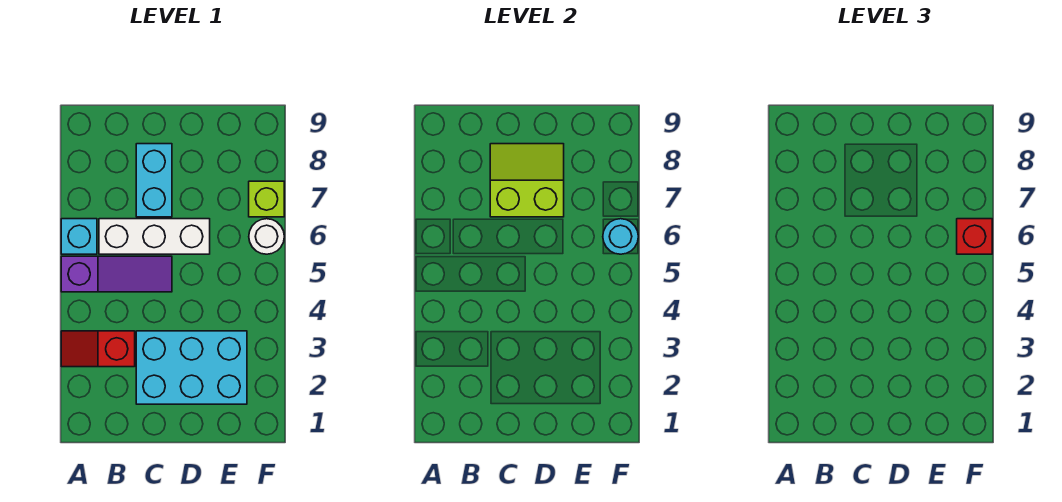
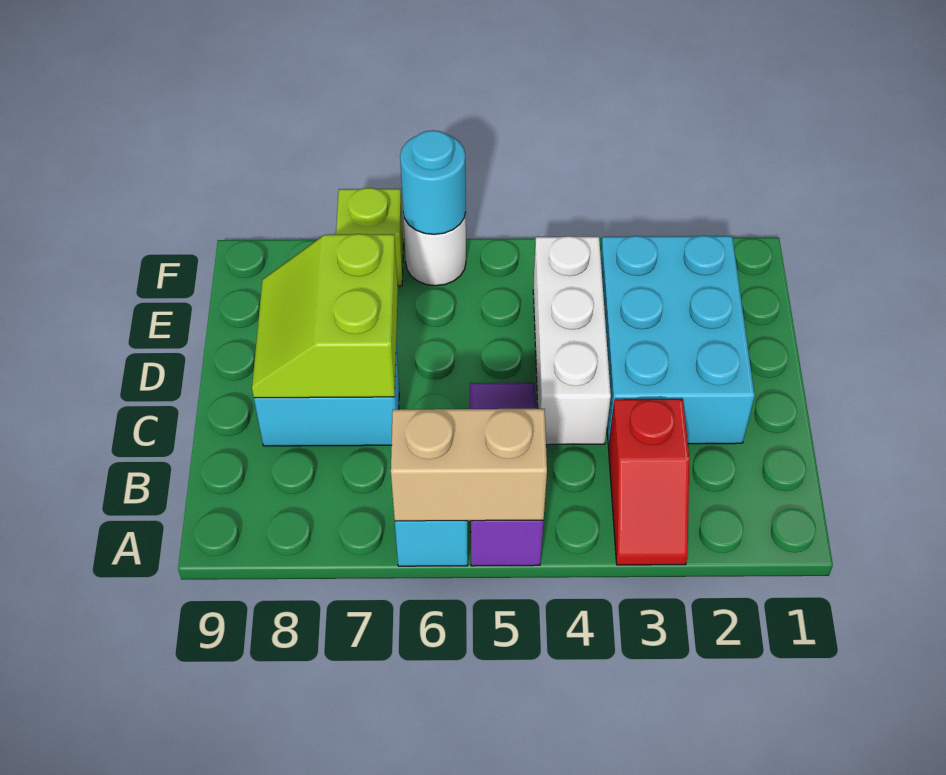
none -> tan brick A5:A6 level 2
white brick B6:D6 level 1 -> white brick C4:E4 level 1
red brick F6 level 3 -> none

